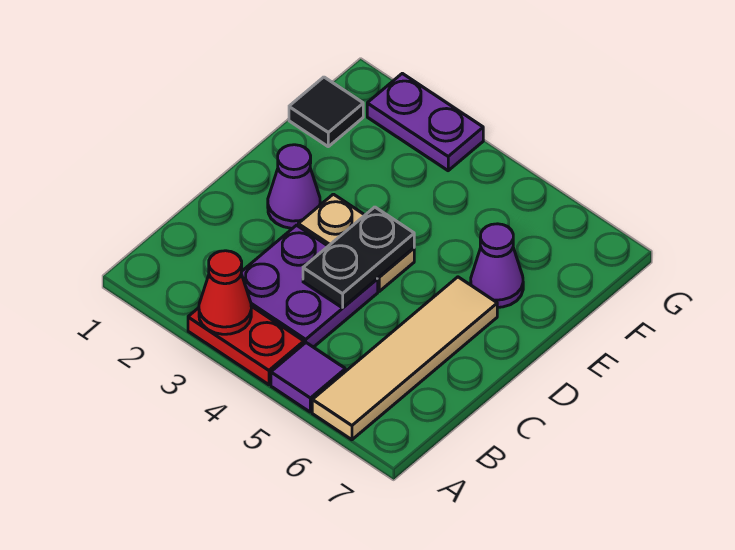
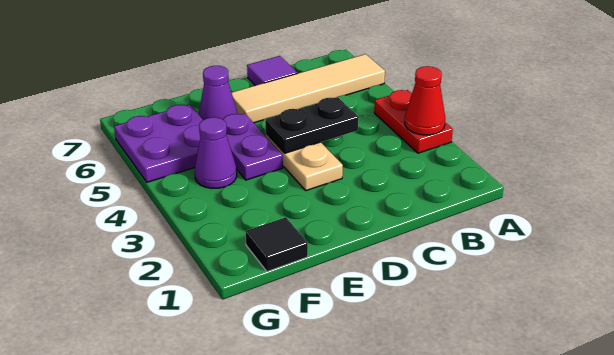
purple tile A5 level 1 -> purple tile C7 level 1
purple plate B3:C4 level 1 -> purple plate F5:G6 level 1
purple cone D2 level 1 -> purple cone F4 level 1
purple plate G2:G3 level 1 -> purple plate E4:E5 level 1

